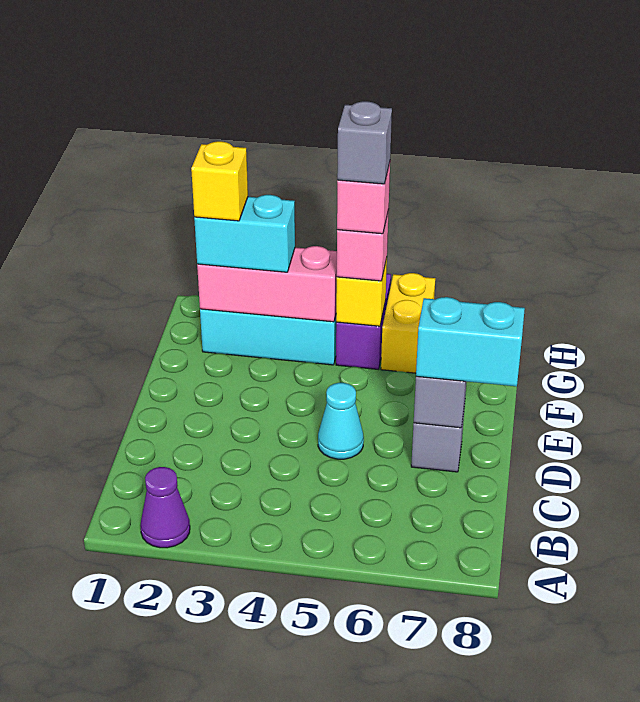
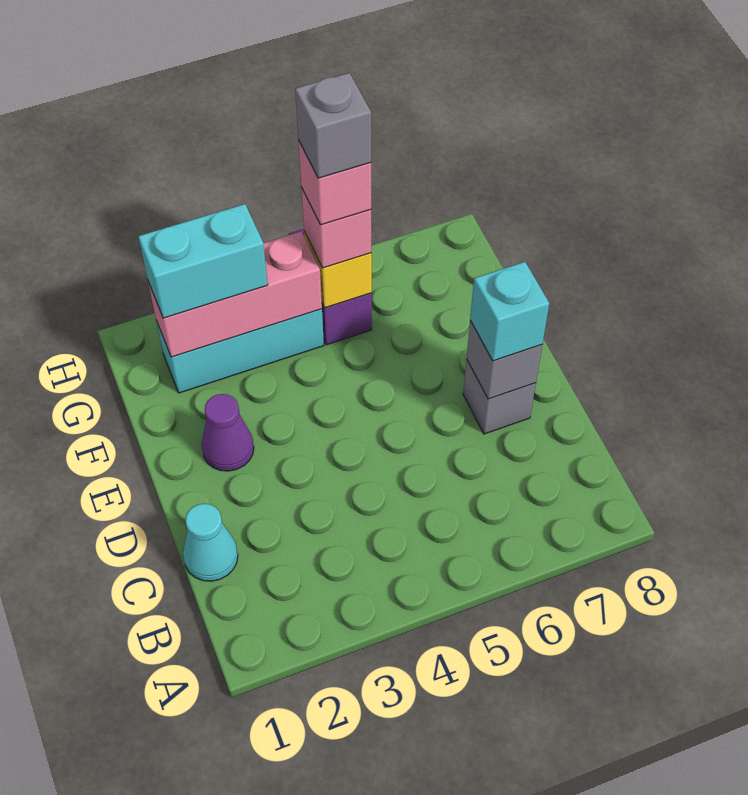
purple cone A2 level 1 -> purple cone E2 level 1
cyan cone D5 level 1 -> cyan cone C1 level 1
cyan brick D7:D8 level 3 -> cyan brick D7 level 3
yellow brick G2 level 4 -> none
yellow brick G6:H6 level 1 -> none

